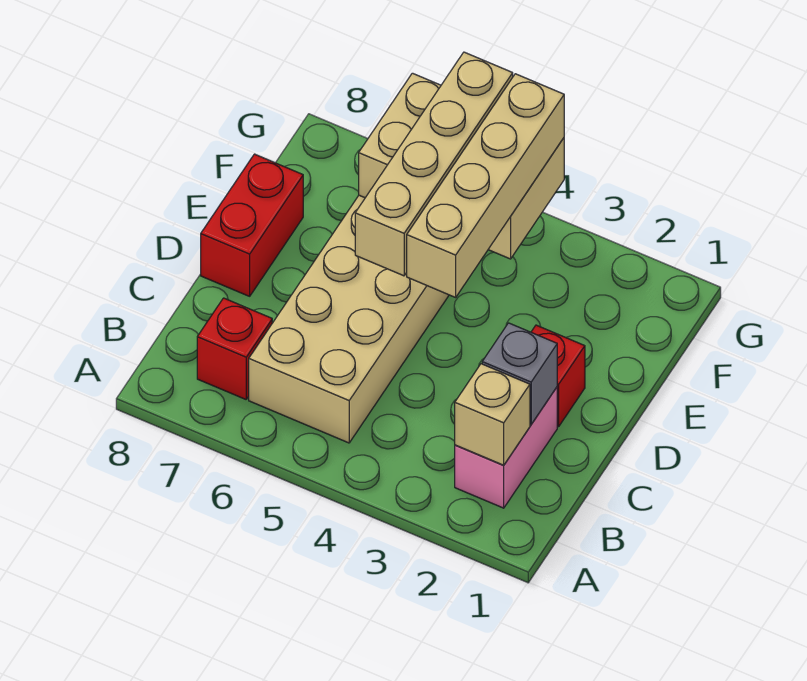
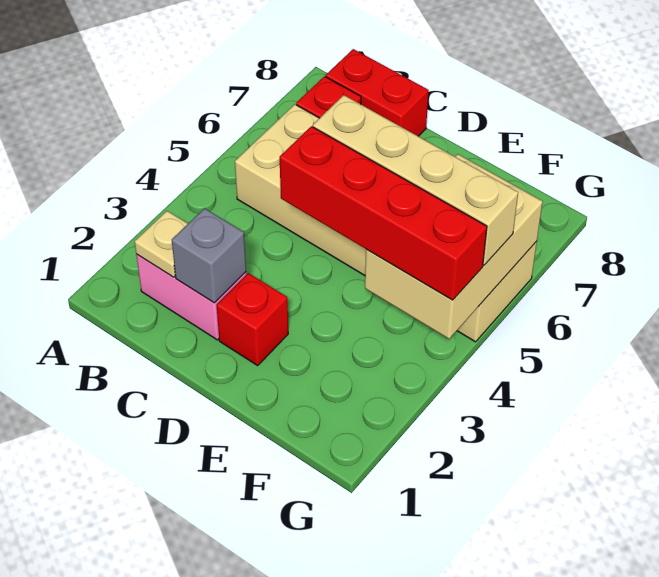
tan brick B2 level 2 -> tan plate B2 level 2
tan brick D4:G4 level 3 -> red brick D4:G4 level 3
red brick D8:E8 level 1 -> red brick B8:C8 level 1

